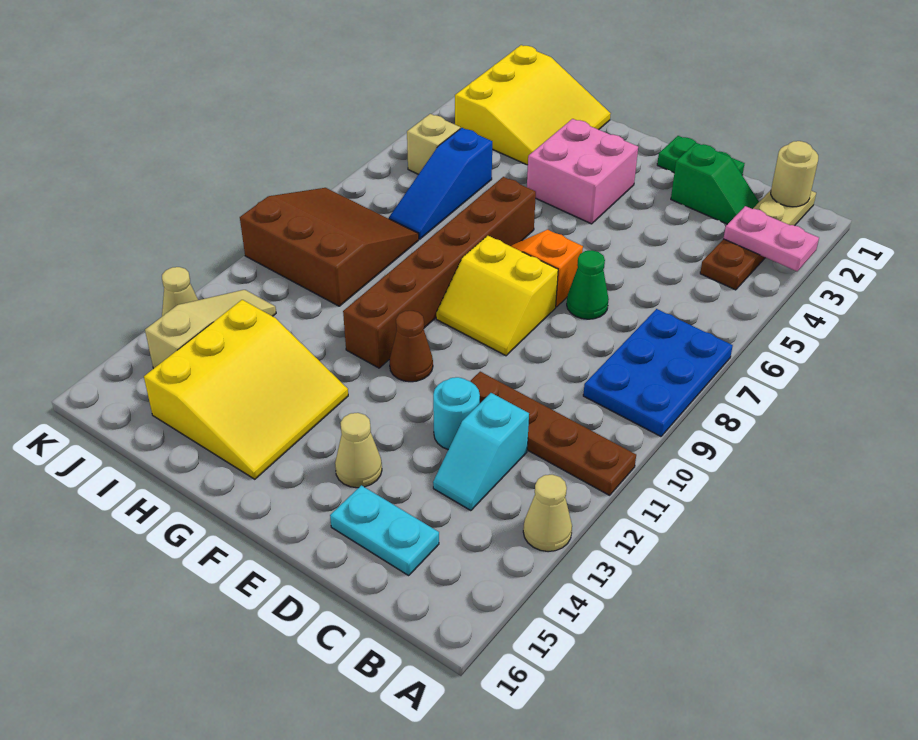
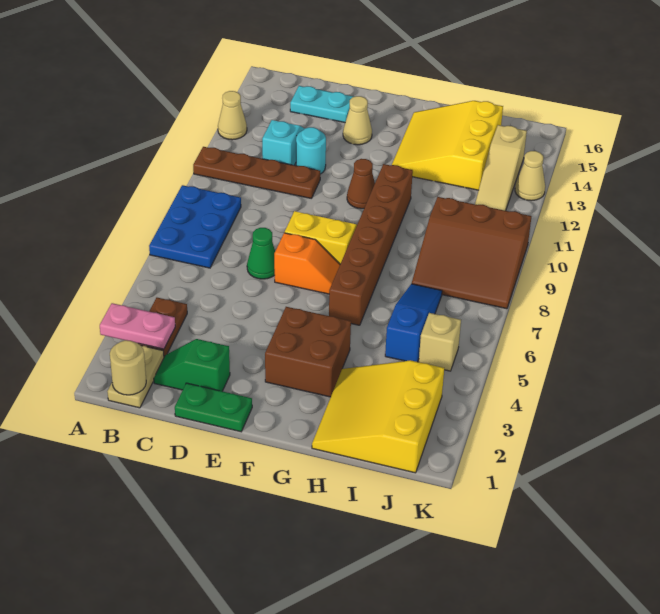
pink brick F3:G4 level 1 -> brown brick F3:G4 level 1

